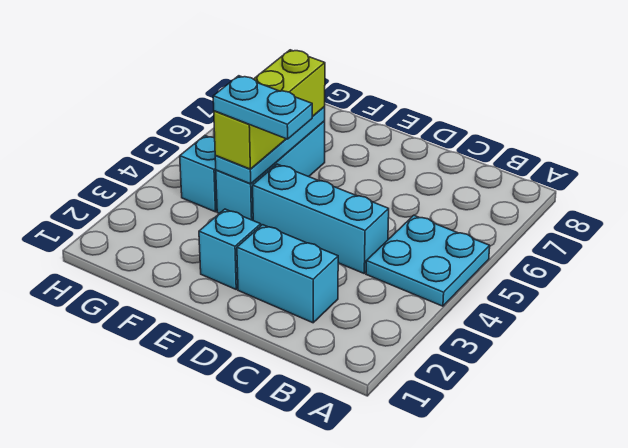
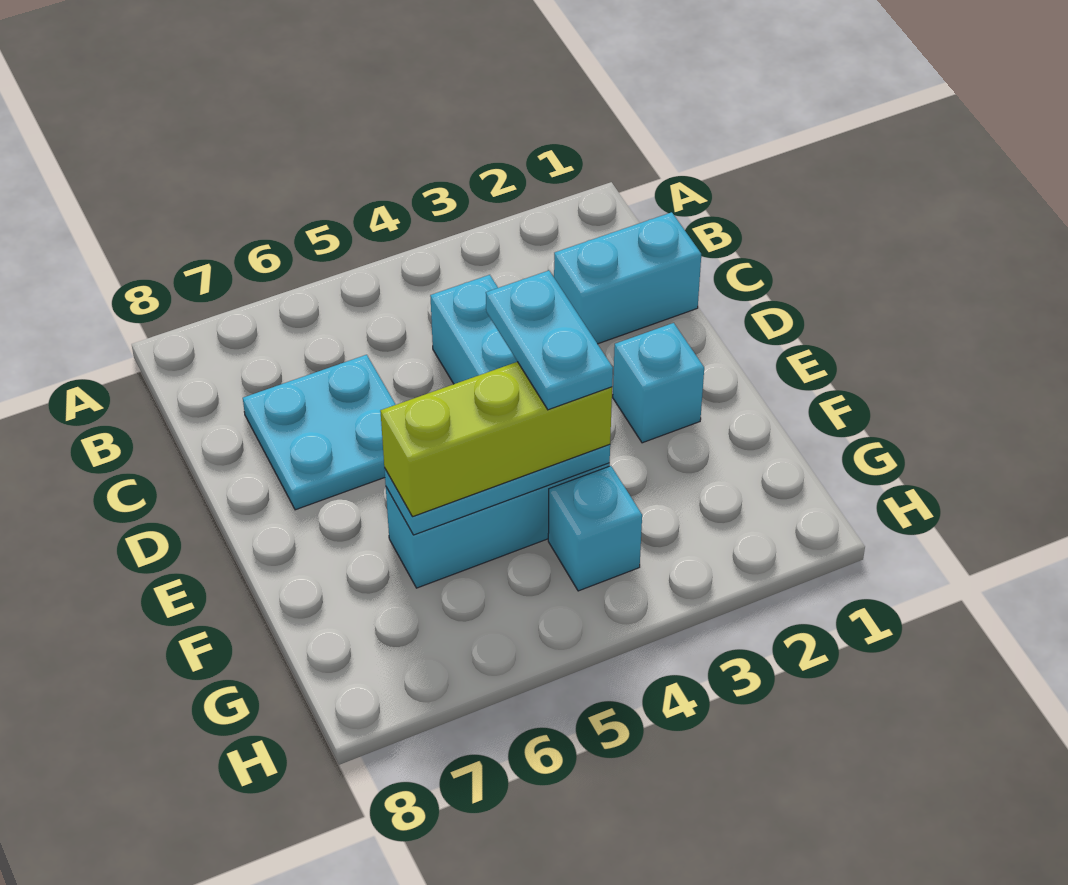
cyan plate A4:B5 level 1 -> cyan plate C6:D7 level 1
cyan brick C2:D2 level 1 -> cyan brick C1:C2 level 1

